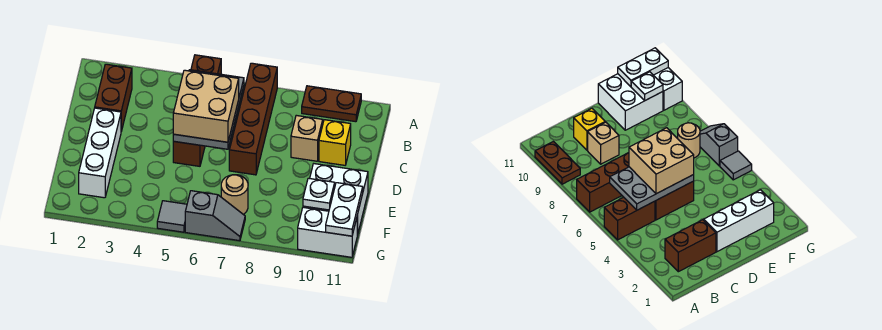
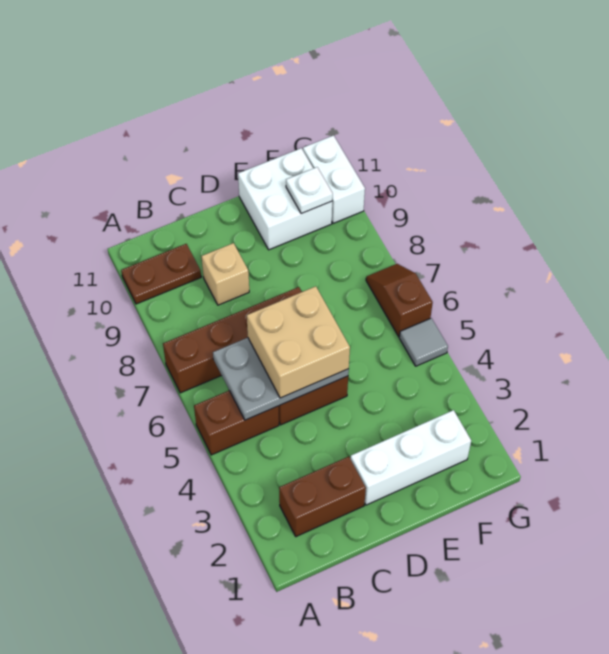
brown plate A9:A10 level 1 -> brown plate A10:B10 level 1
yellow brick C10 level 1 -> none
tan round brick F7 level 1 -> none
white plate F11:G11 level 2 -> none
grey slope G6:G7 level 1 top 6 -> brown slope G6:G7 level 1 top 6

